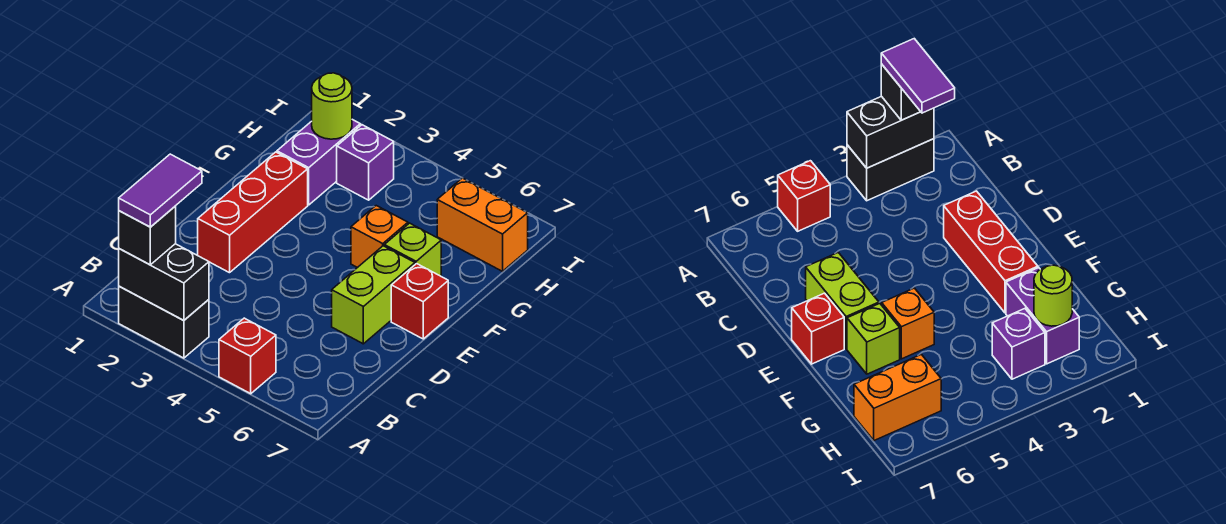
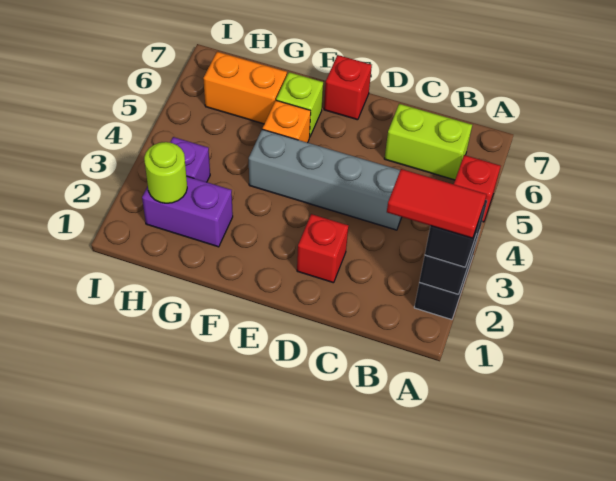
purple tile A2:B2 level 4 -> red tile A2:B2 level 4
none -> grey brick C4:F4 level 1
red brick D2:F2 level 1 -> red brick D2 level 1
lime brick D6:E6 level 1 -> lime brick B6:C6 level 1
orange brick H6:H7 level 1 -> orange brick G6:H6 level 1

